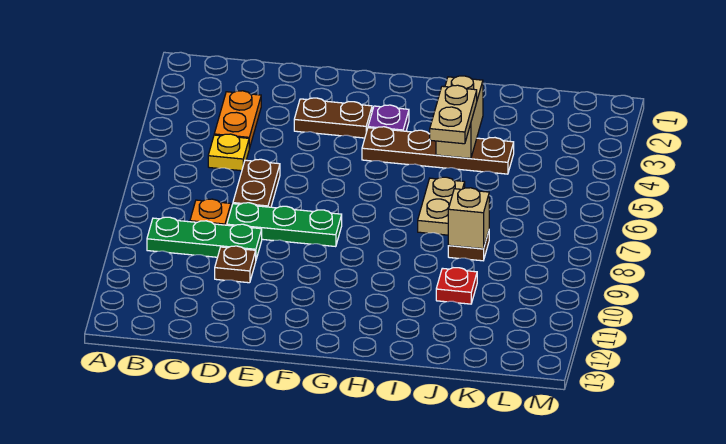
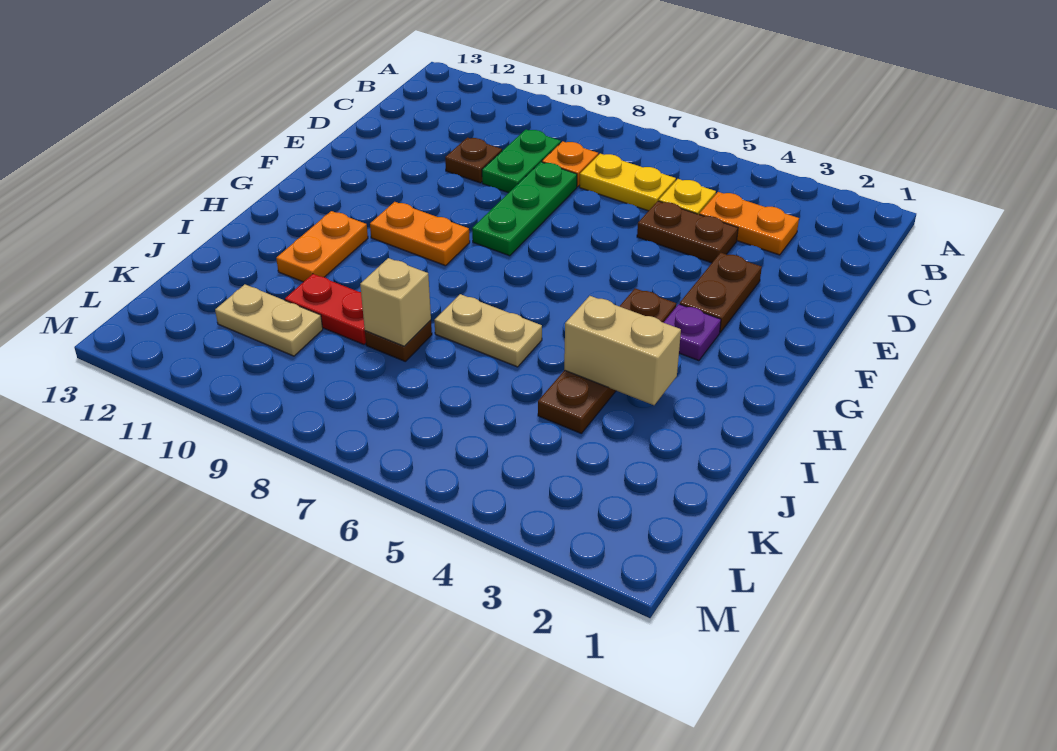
green plate B9:D9 level 1 -> green plate C9:D9 level 1
none -> yellow plate C6:C7 level 1
brown plate D6:D7 level 1 -> brown plate D4:D5 level 1
none -> orange plate G9:G10 level 1
none -> orange plate H11:I11 level 1
tan plate I4:I5 level 3 -> tan plate K10:K11 level 1
red plate J10 level 1 -> red plate J9:J10 level 1

